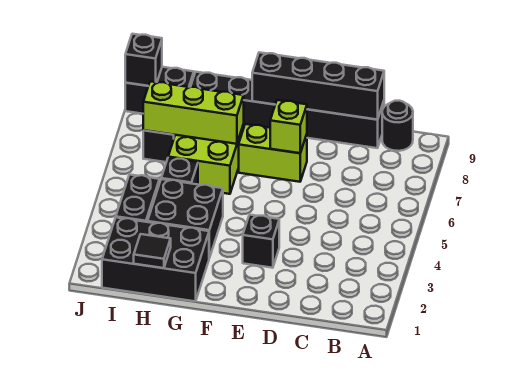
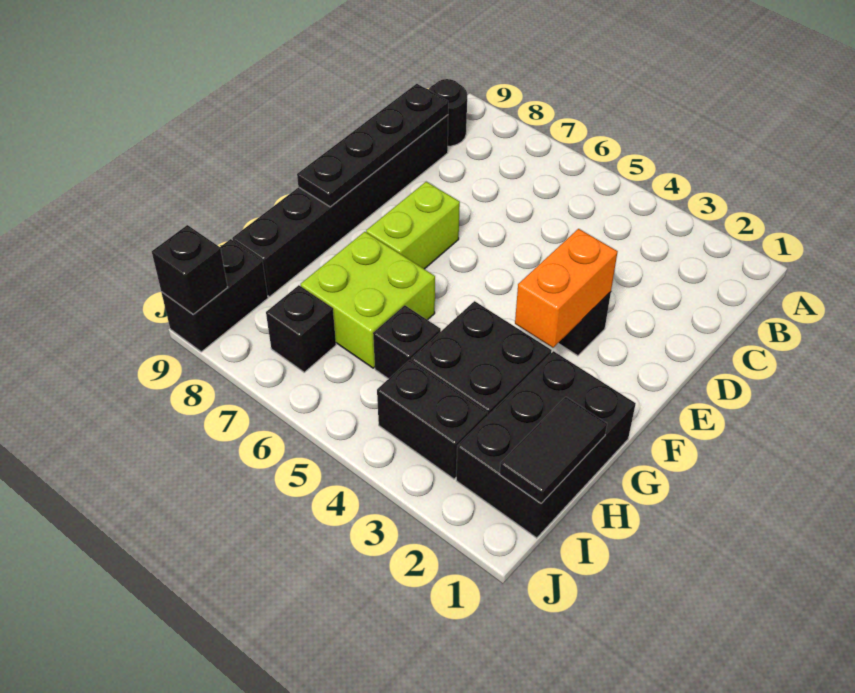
black brick C9:F9 level 2 -> black plate C9:F9 level 2
none -> orange brick E3:F3 level 2
lime brick E7 level 2 -> none
lime brick G7:I7 level 2 -> none
black tile H1 level 2 -> black tile H1:I1 level 2

